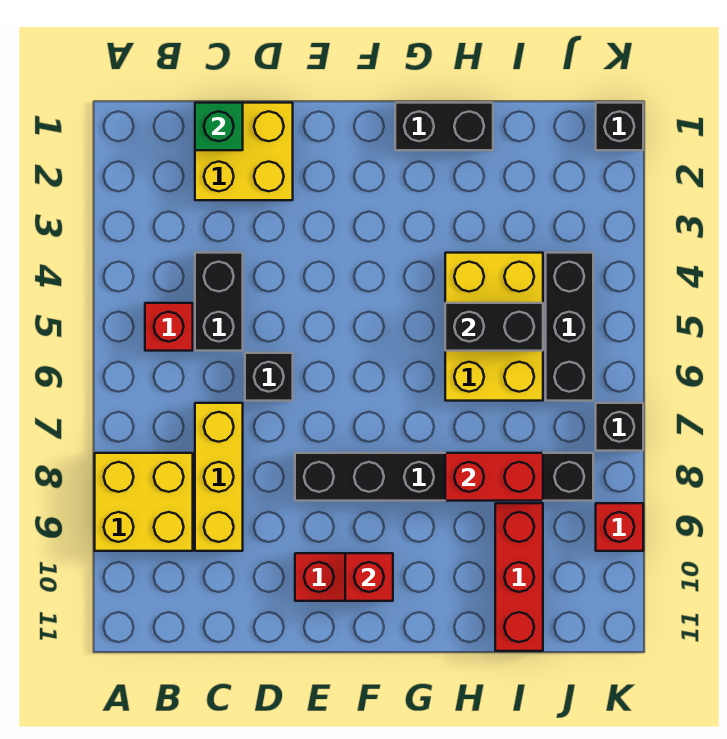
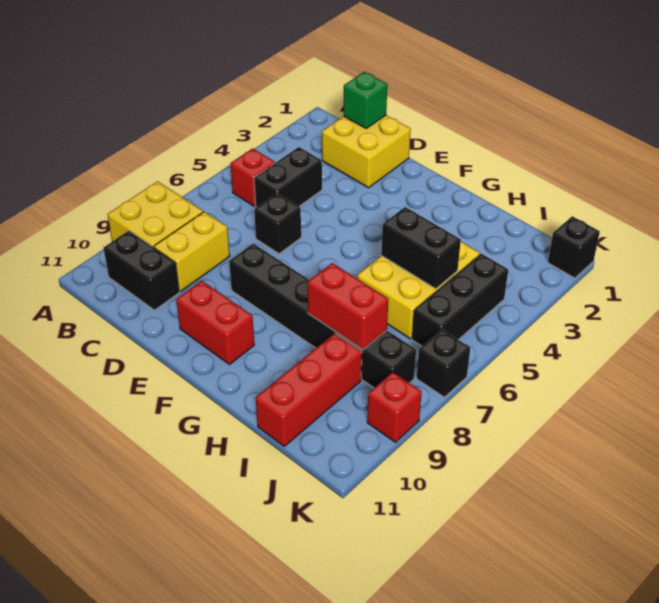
yellow brick C7:C9 level 1 -> yellow brick C8:C9 level 1
red brick F10 level 2 -> none
black brick G1:H1 level 1 -> black brick B10:C10 level 1

